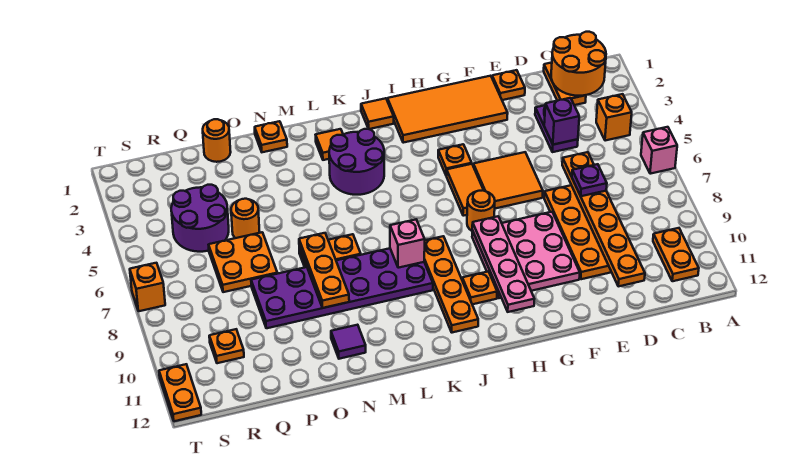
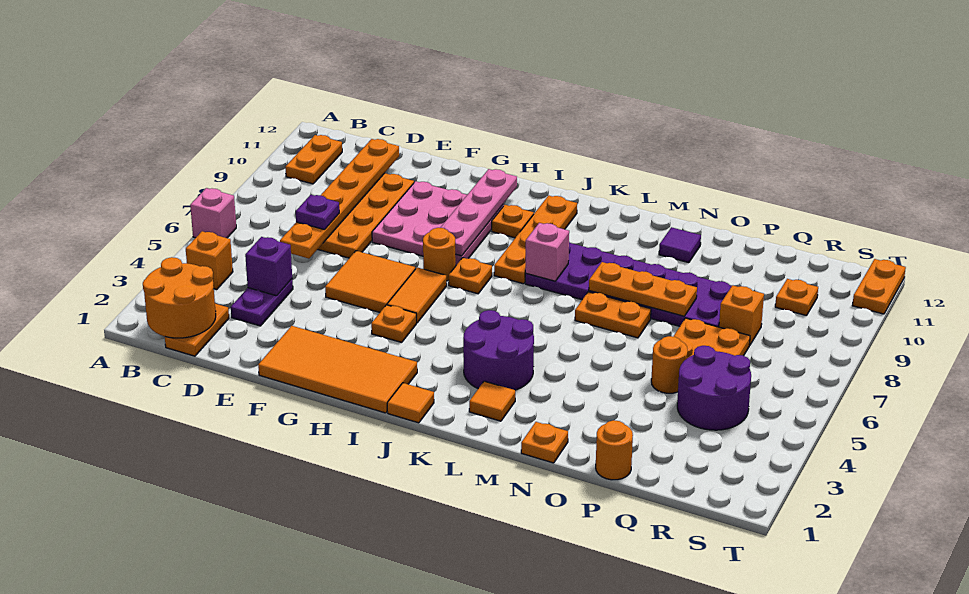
orange plate E1 level 1 -> orange plate I7 level 1
orange plate N7:N9 level 2 -> orange plate M8:O8 level 2
orange brick T7 level 1 -> orange brick Q8 level 1

